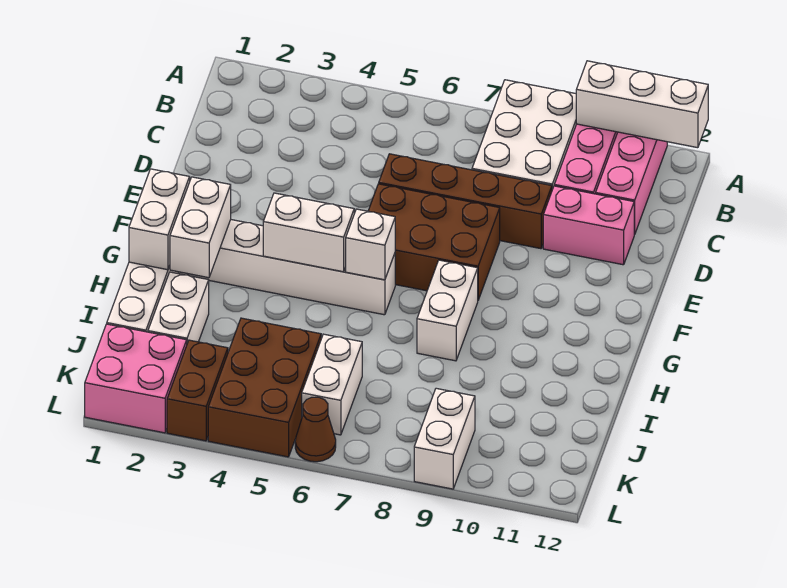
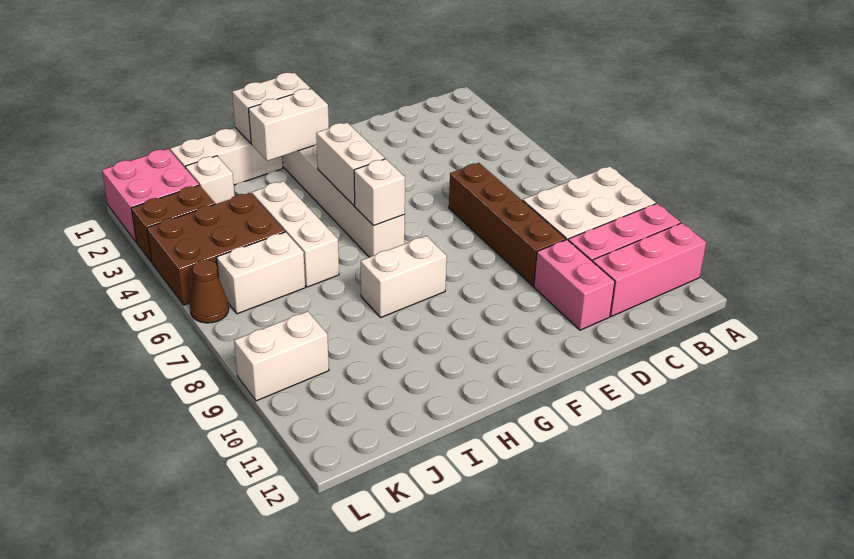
white brick A10:A12 level 2 -> white brick I4:I6 level 1
brown brick E6:F8 level 1 -> none
white brick I2:J2 level 1 -> white brick J2 level 1

